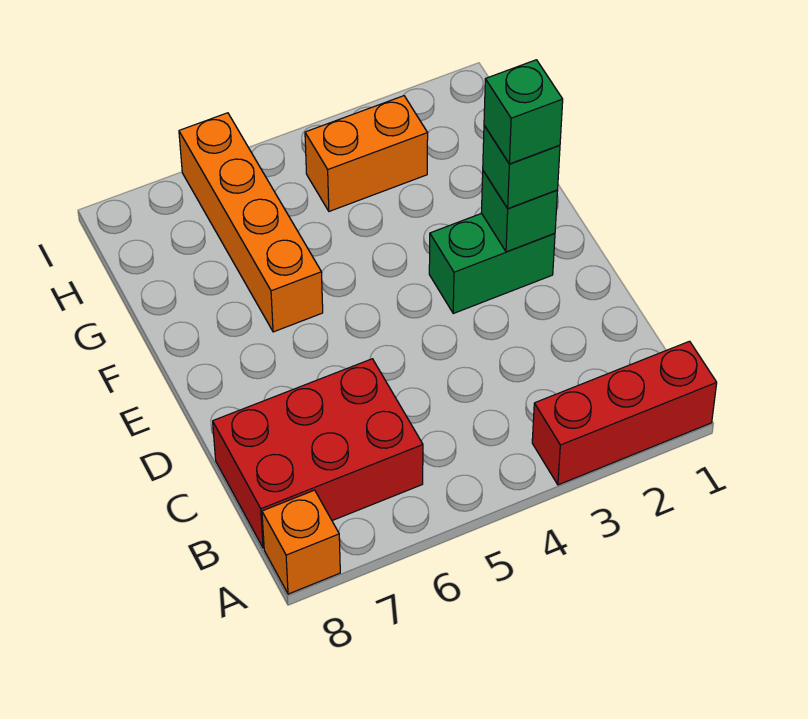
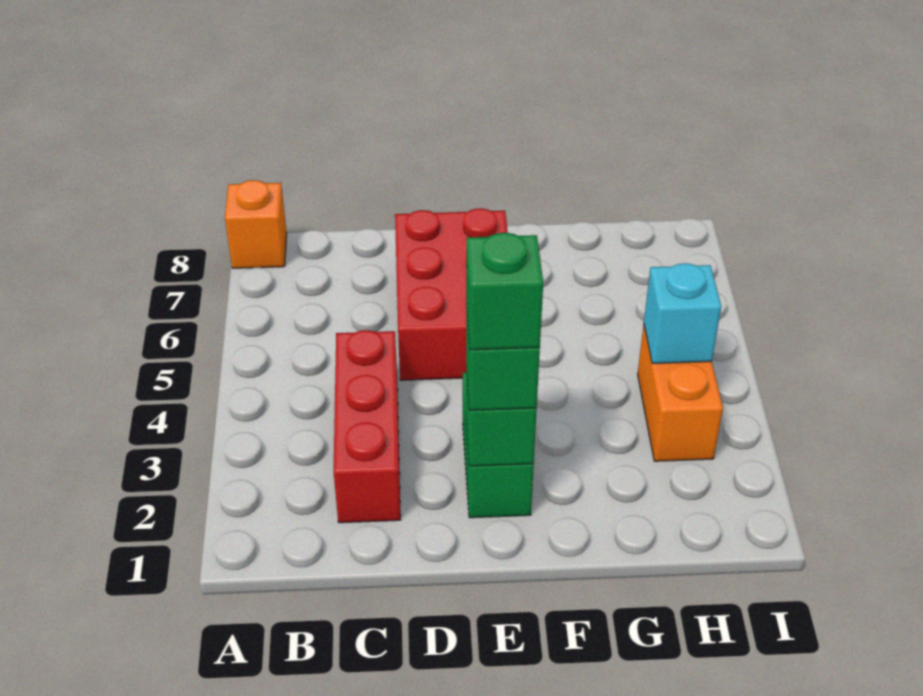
red brick A1:A3 level 1 -> red brick C2:C4 level 1
red brick B6:C8 level 1 -> red brick D5:E7 level 1
orange brick F6:I6 level 1 -> none
none -> cyan brick H4 level 2

